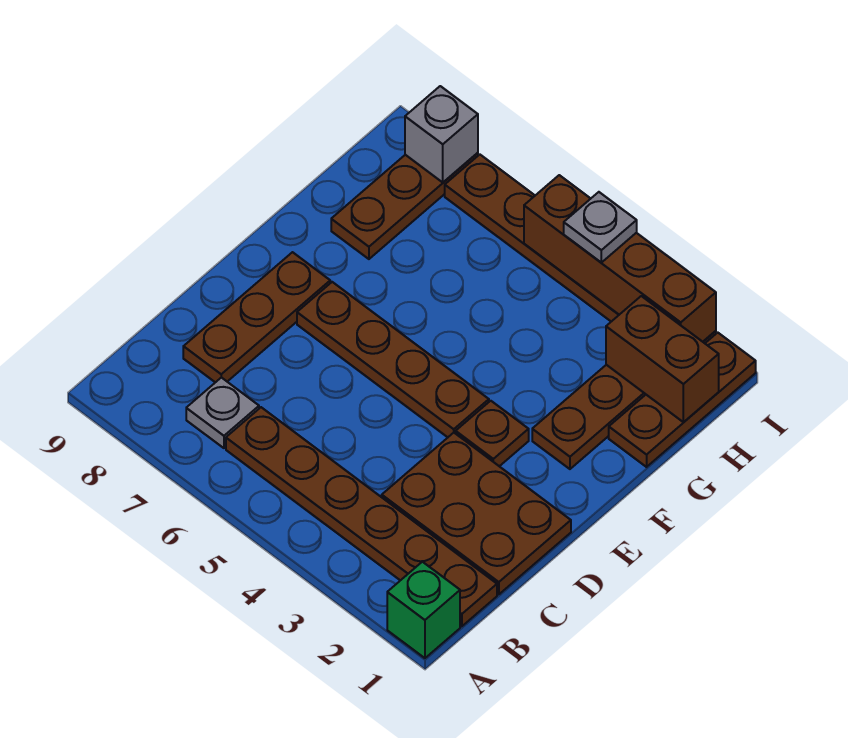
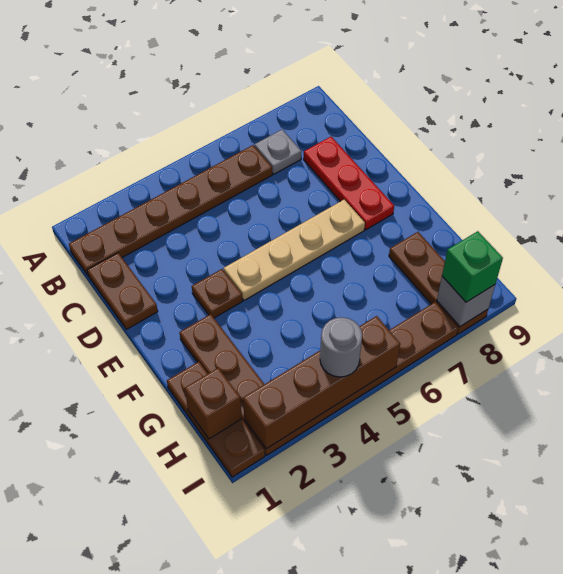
green brick A1 level 1 -> green brick I8 level 3
brown plate C1:D3 level 1 -> brown plate C1:D1 level 1
brown plate C8:E8 level 1 -> red plate C8:E8 level 1
brown plate E4:E7 level 1 -> tan plate E4:E7 level 1
brown brick H1:H2 level 2 -> brown brick H1 level 2
grey plate I4 level 3 -> grey round brick I4 level 3

